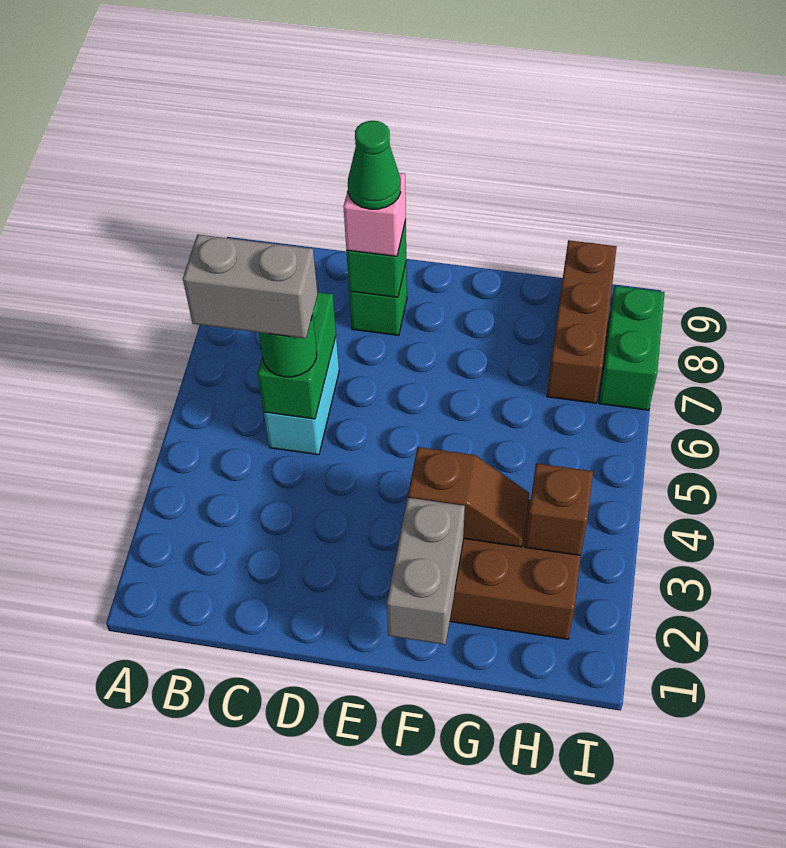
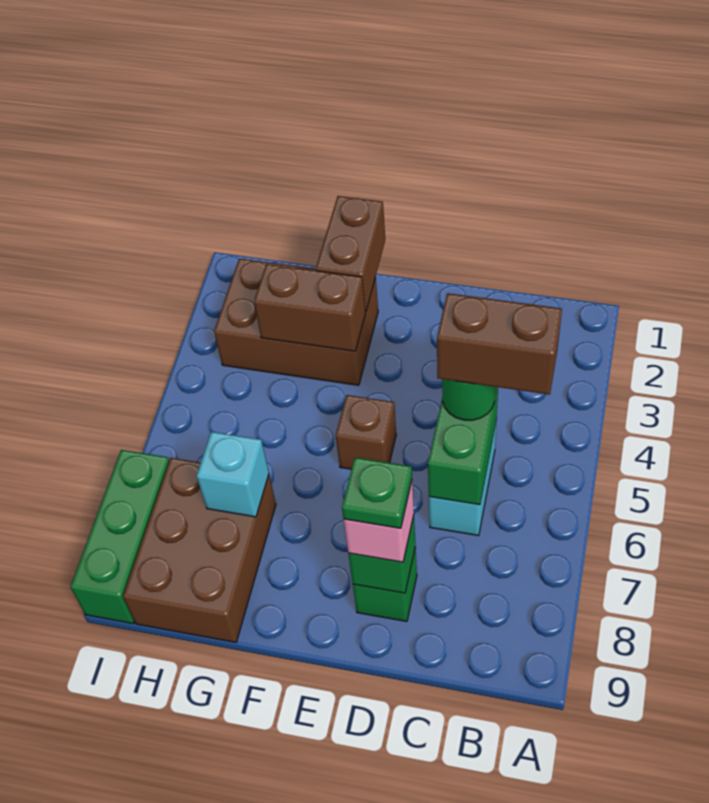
grey brick B5:C5 level 4 -> brown brick B5:C5 level 4
green cone D8 level 4 -> green plate D8 level 4
grey brick F1:F2 level 2 -> brown brick F1:F2 level 2
brown slope F3:G3 level 2 top F -> brown brick F3:G3 level 2
none -> cyan brick G7 level 2
brown brick H3 level 2 -> brown brick E5 level 1
brown brick H7:H9 level 1 -> brown brick G7:H9 level 1
green brick I7:I8 level 1 -> green brick I7:I9 level 1

